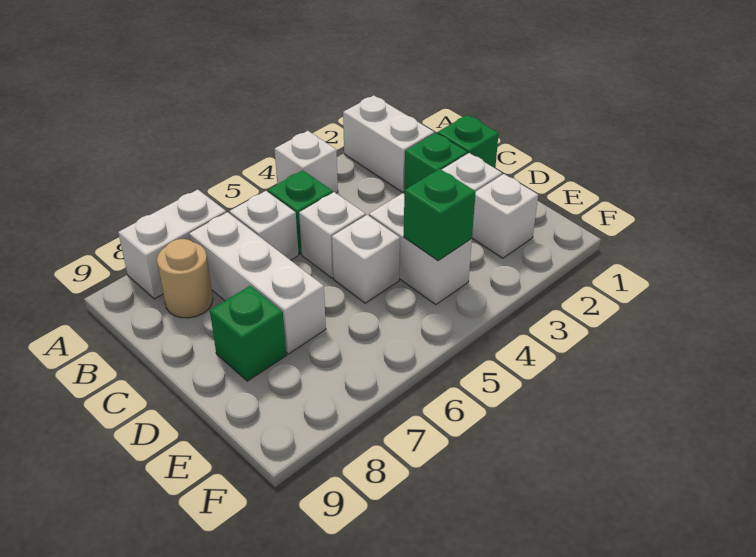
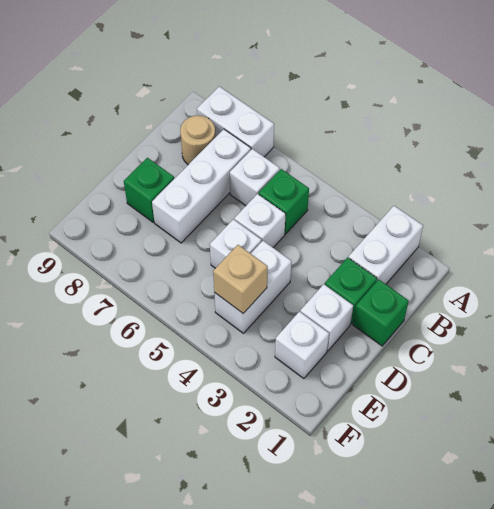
white brick A4 level 1 -> none
green brick E4 level 2 -> tan brick E4 level 2

